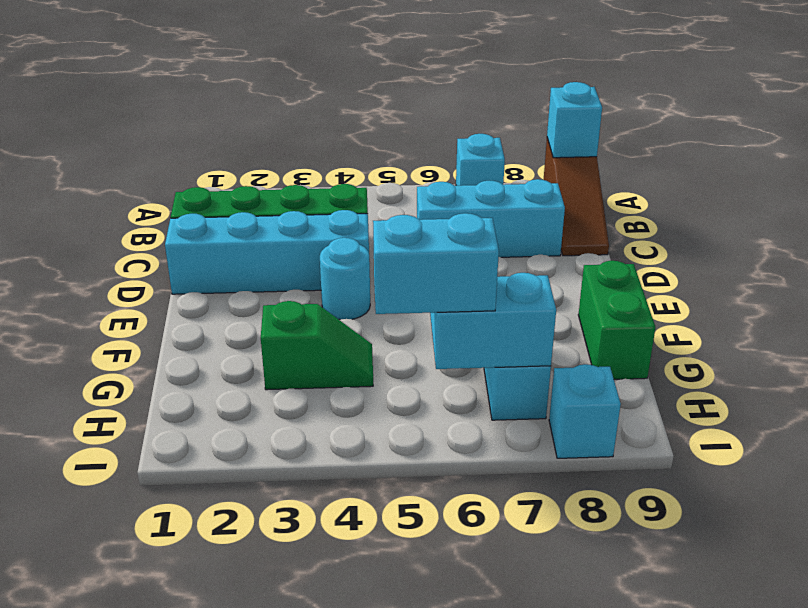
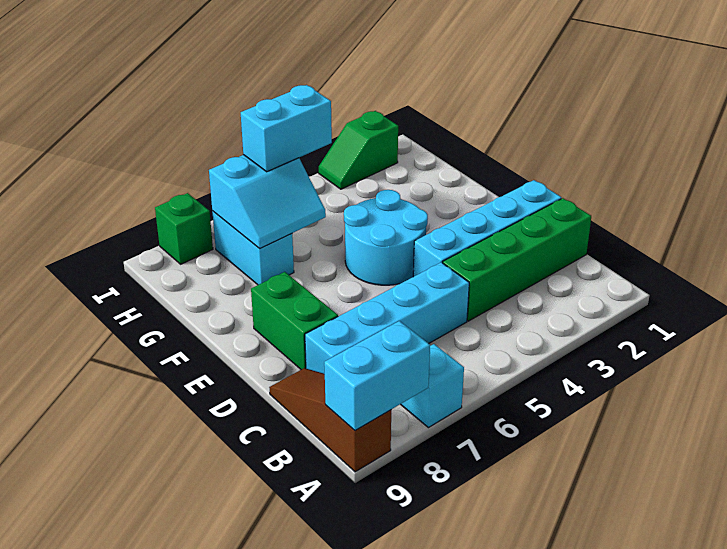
cyan brick A9 level 2 -> cyan brick A8:A9 level 2
cyan brick C6:C8 level 1 -> cyan brick C5:C8 level 1
cyan round brick E4 level 1 -> cyan round brick E4:F5 level 1
green brick F9:G9 level 1 -> green brick D8:E8 level 1
green slope G3:G4 level 1 top 3 -> green slope I2:I3 level 1 top 2
cyan brick I8 level 1 -> green brick I8 level 1

